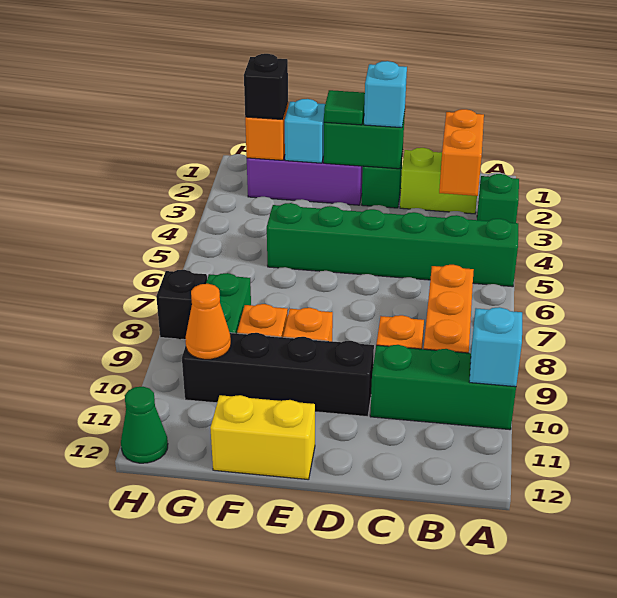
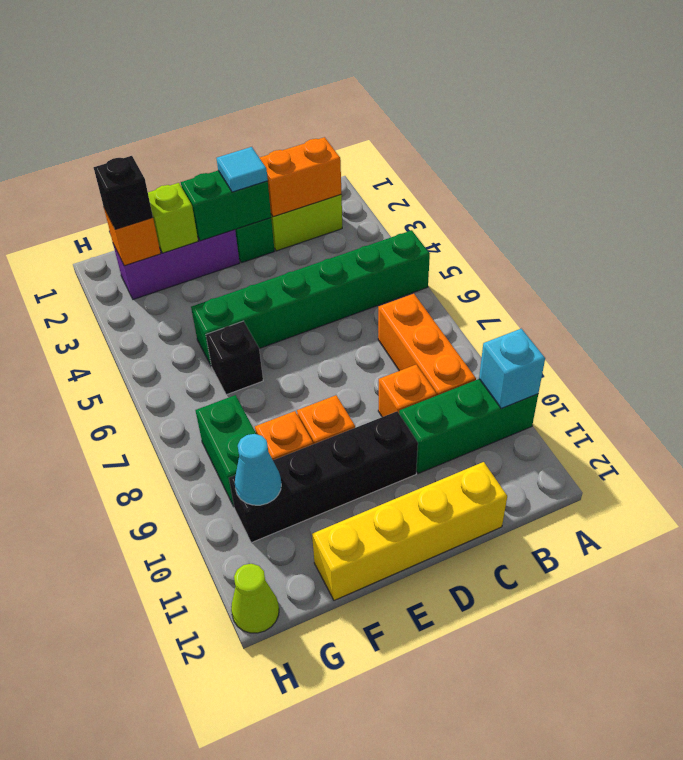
green brick A3 level 1 -> none
orange brick B2:B3 level 2 -> orange brick B2:C2 level 2
cyan brick D2 level 3 -> cyan tile D2 level 3
green tile E2 level 3 -> none
yellow brick E12:F12 level 1 -> yellow brick C12:F12 level 1
cyan brick F2 level 2 -> lime brick F2 level 2
orange cone G10 level 2 -> cyan cone G10 level 2
black brick H8 level 1 -> black brick F6 level 1
green cone H12 level 1 -> lime cone H12 level 1

